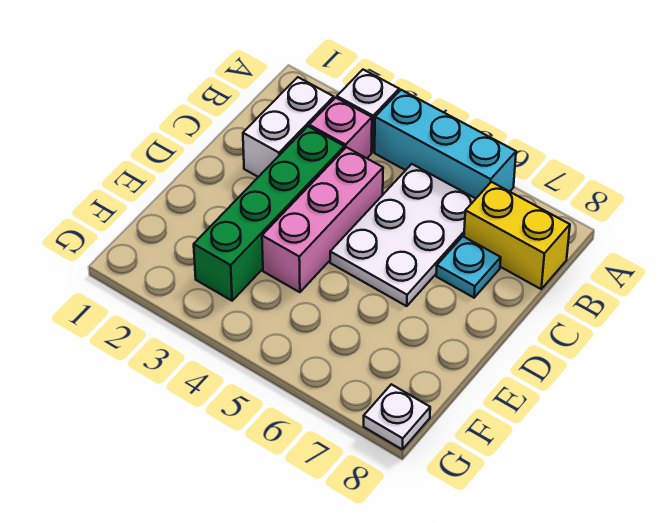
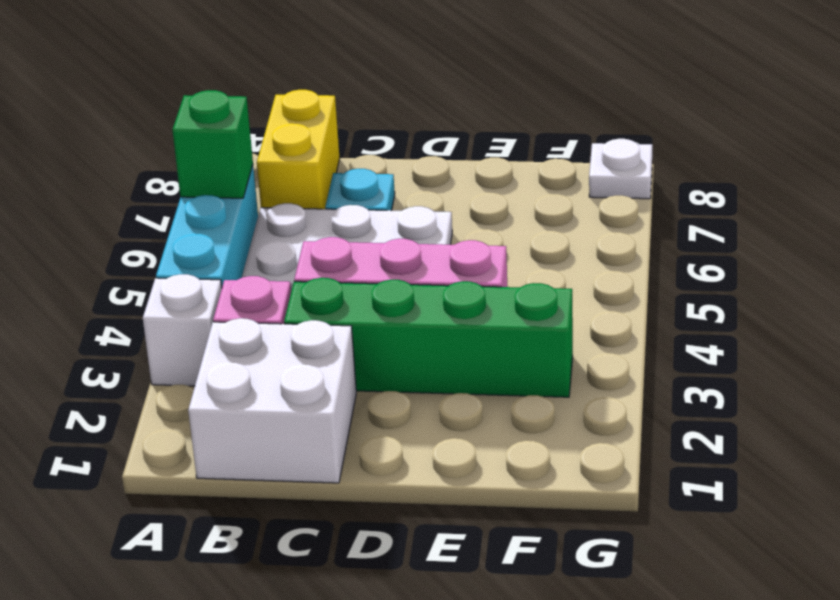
none -> green brick A6 level 2
white brick B2:C2 level 1 -> white brick B1:C2 level 1

